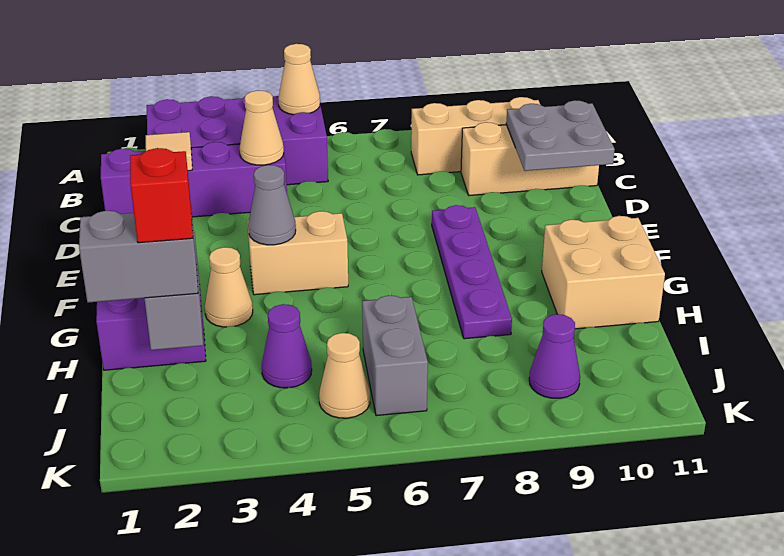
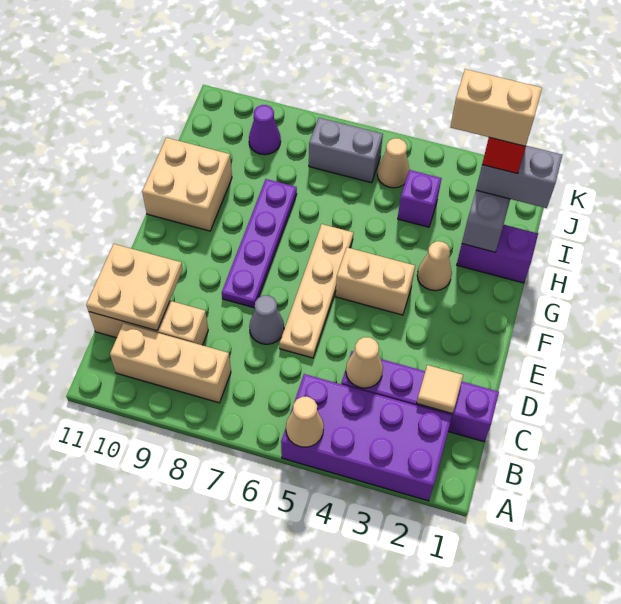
grey plate C10:D11 level 2 -> tan plate C10:D11 level 2
none -> tan plate D6:G6 level 1
grey cone F4 level 2 -> grey cone D7 level 1
none -> tan brick I2:I3 level 5
purple cone I4 level 1 -> purple brick I4 level 1
grey brick I6:J6 level 1 -> grey brick J6:J7 level 1

